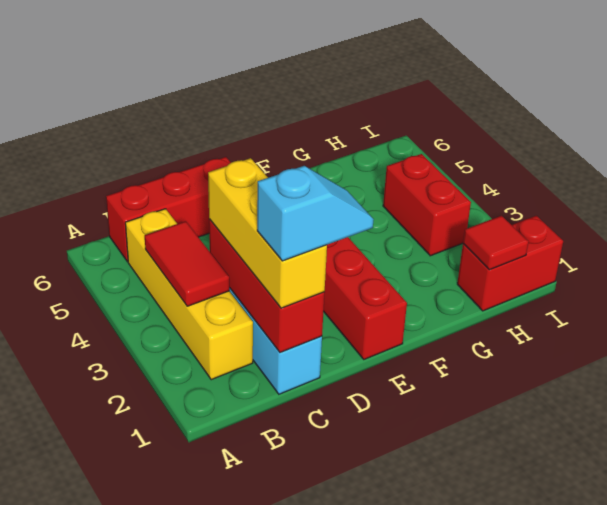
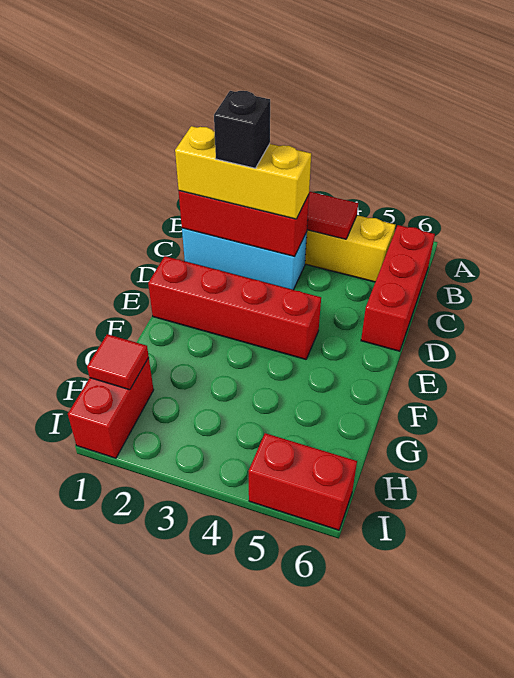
cyan slope C1:D1 level 4 top C -> none
none -> black brick C2 level 4
red brick H3:H4 level 1 -> red brick I5:I6 level 1

